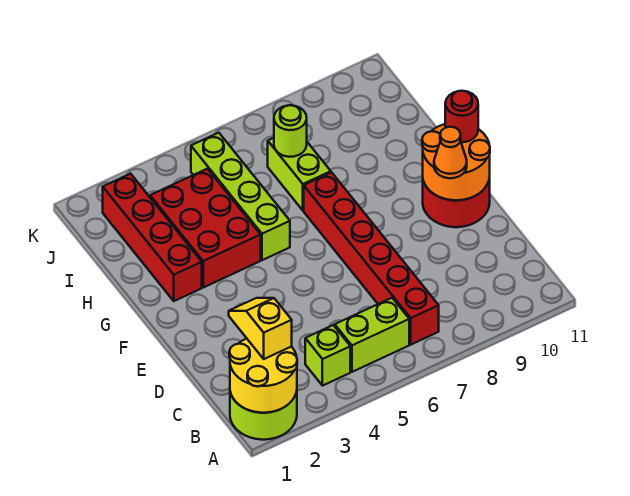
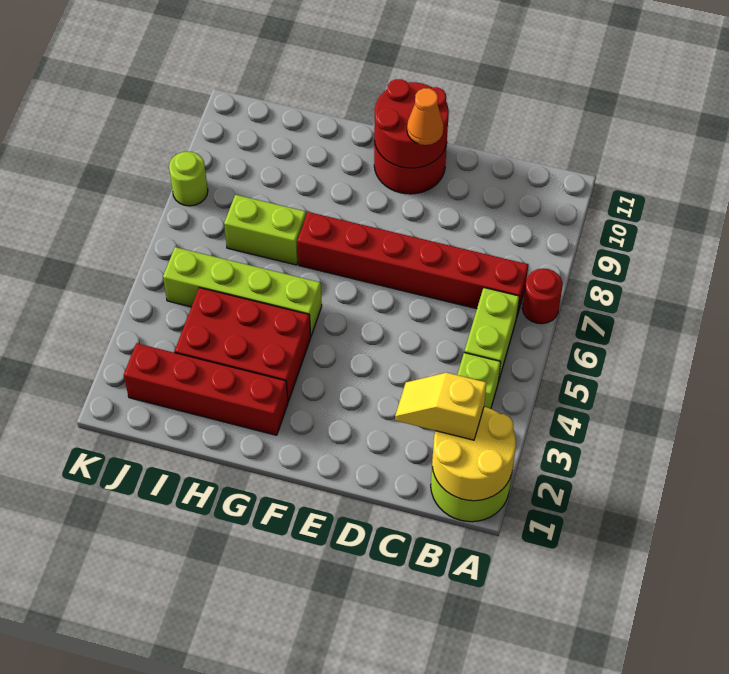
orange round brick E10:F11 level 2 -> red round brick E10:F11 level 2
red round brick F11 level 3 -> red round brick A7 level 1
lime round brick I7 level 2 -> lime round brick K8 level 1

